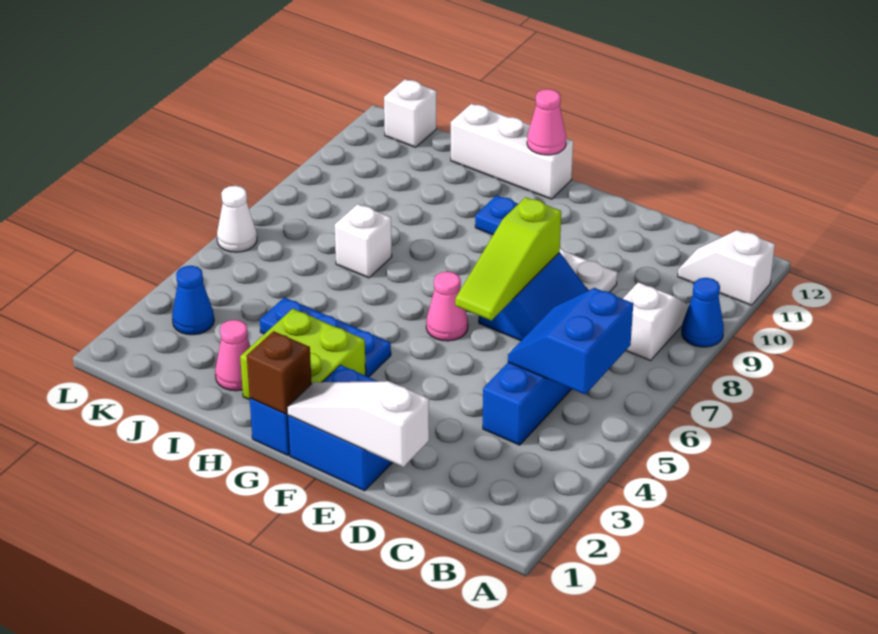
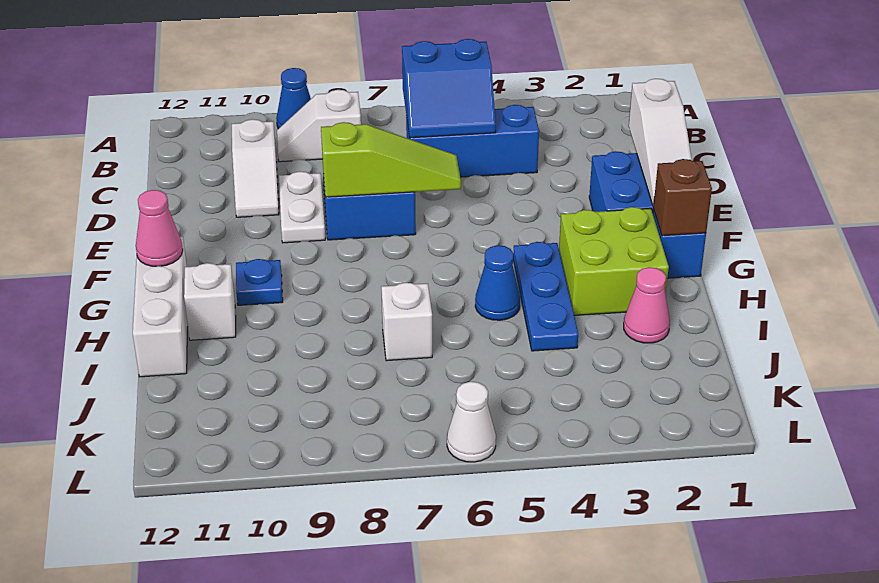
white slope A11:B11 level 1 top A -> white slope C10:D10 level 1 top C
pink cone F6 level 1 -> none
blue cone K3 level 1 -> blue cone H5 level 1
white brick K12 level 1 -> white brick H11 level 1

